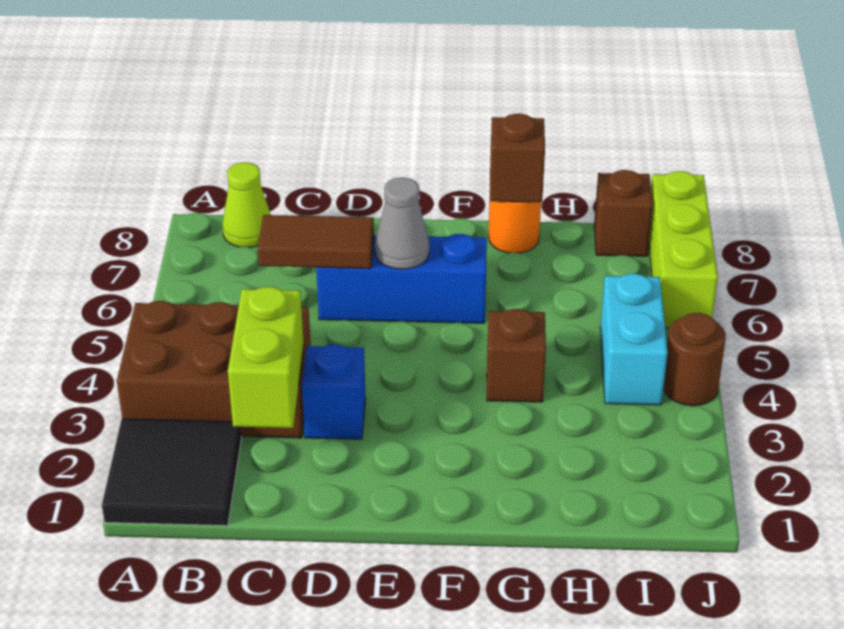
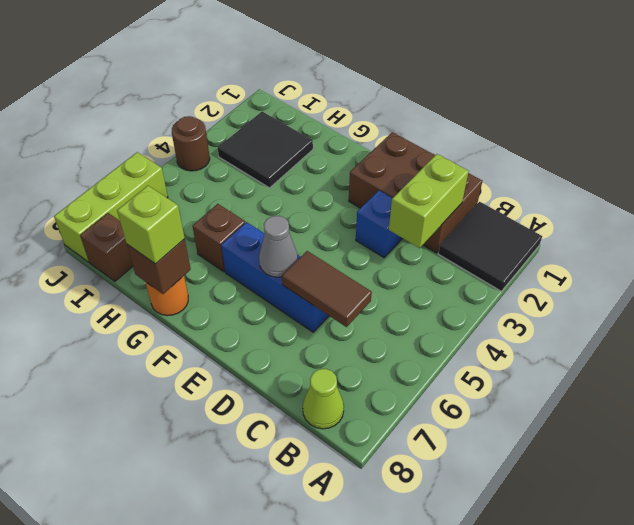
brown brick A3:C4 level 1 -> brown brick C1:E2 level 1
brown brick G4 level 1 -> brown brick G6 level 1
none -> lime brick G8 level 3
none -> black tile H2:I3 level 1
cyan brick I4:I5 level 1 -> none

